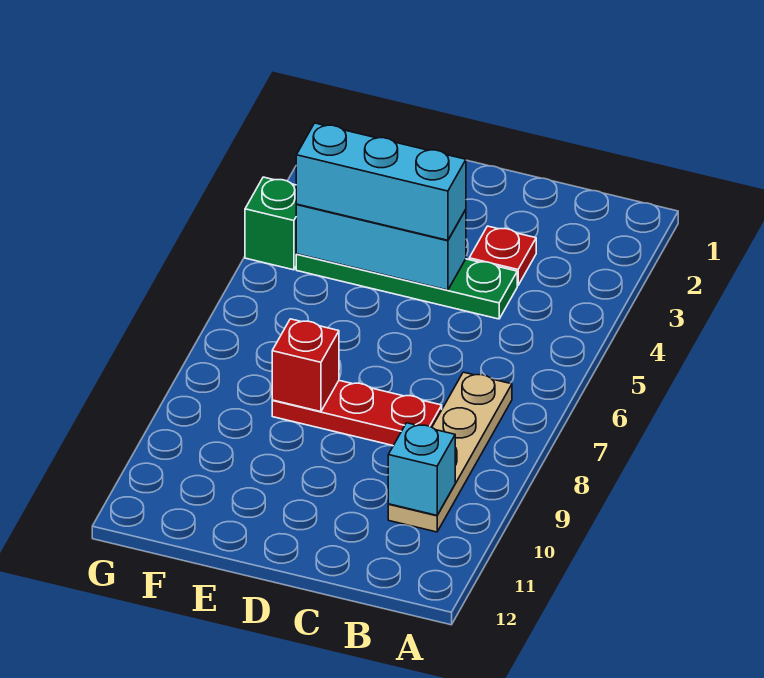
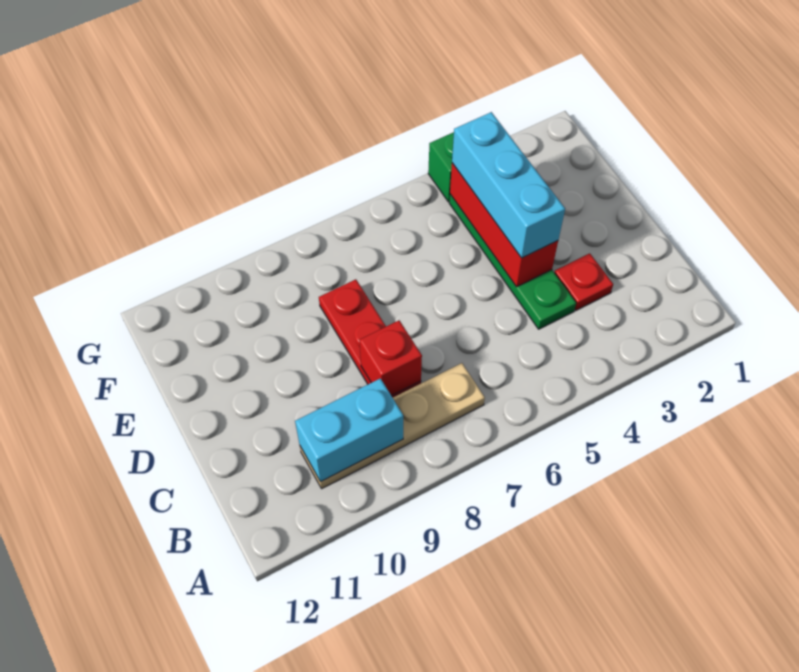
cyan brick B10 level 2 -> cyan brick B9:B10 level 2
cyan brick D4:F4 level 2 -> red brick D4:F4 level 2
red brick E8 level 2 -> red brick C8 level 2

